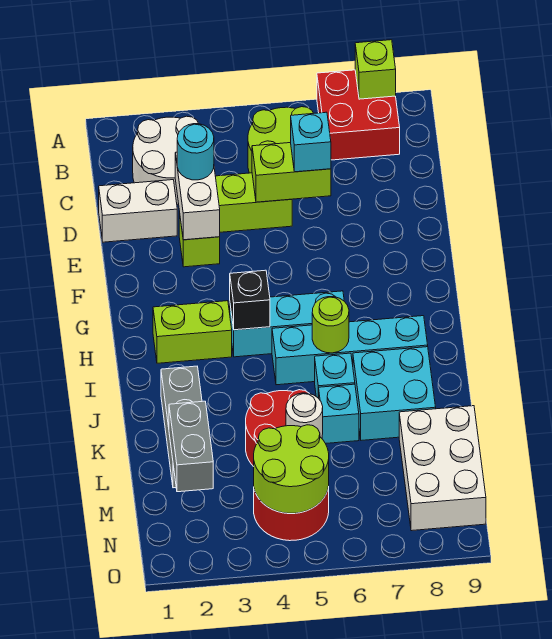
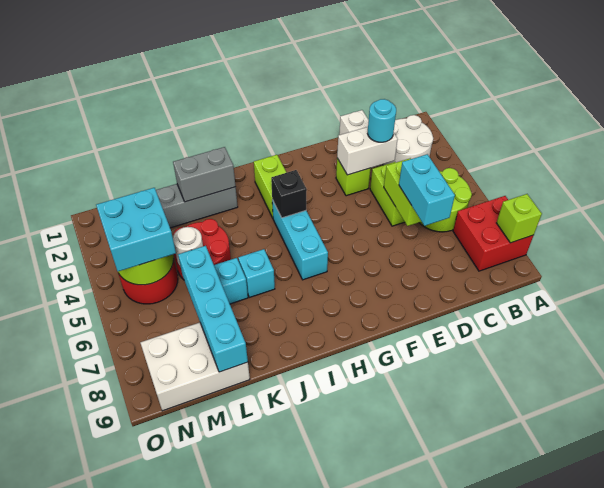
cyan brick D6 level 3 -> cyan brick D6:D7 level 3
cyan brick I5:I8 level 1 -> cyan brick L6:L9 level 2
lime round brick I6 level 2 -> none
cyan brick J7:K8 level 1 -> cyan brick M4:N5 level 3
grey brick L2:M2 level 2 -> grey brick J2:K2 level 2

